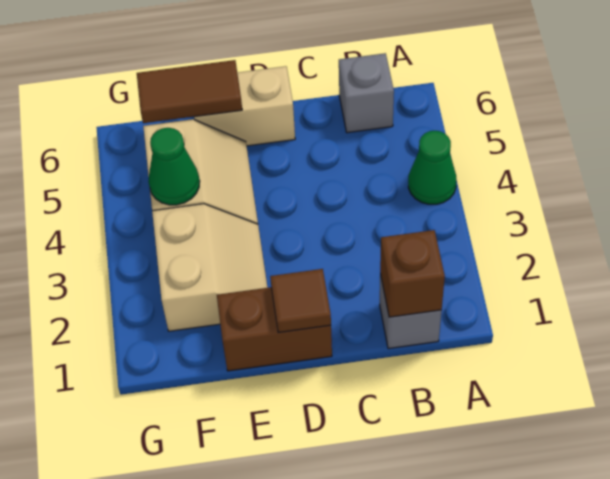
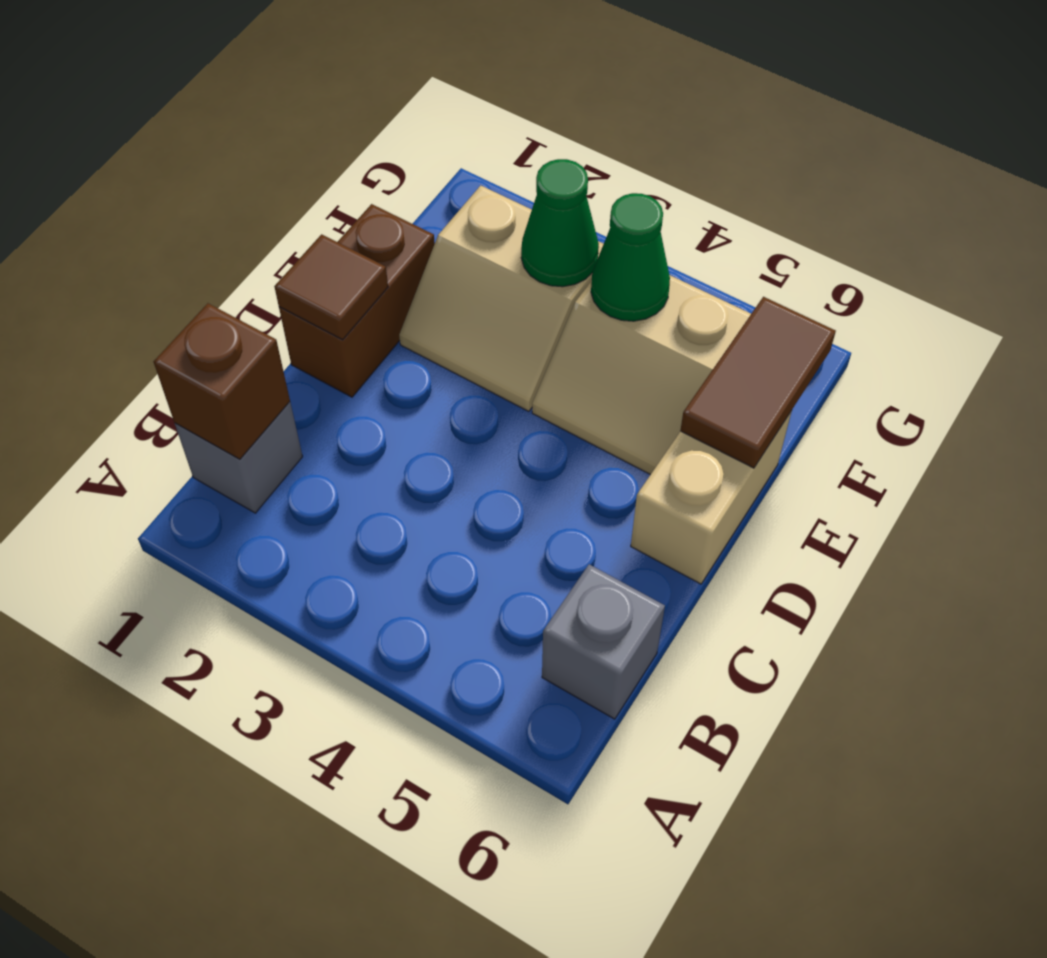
green cone A4 level 1 -> green cone F3 level 2

